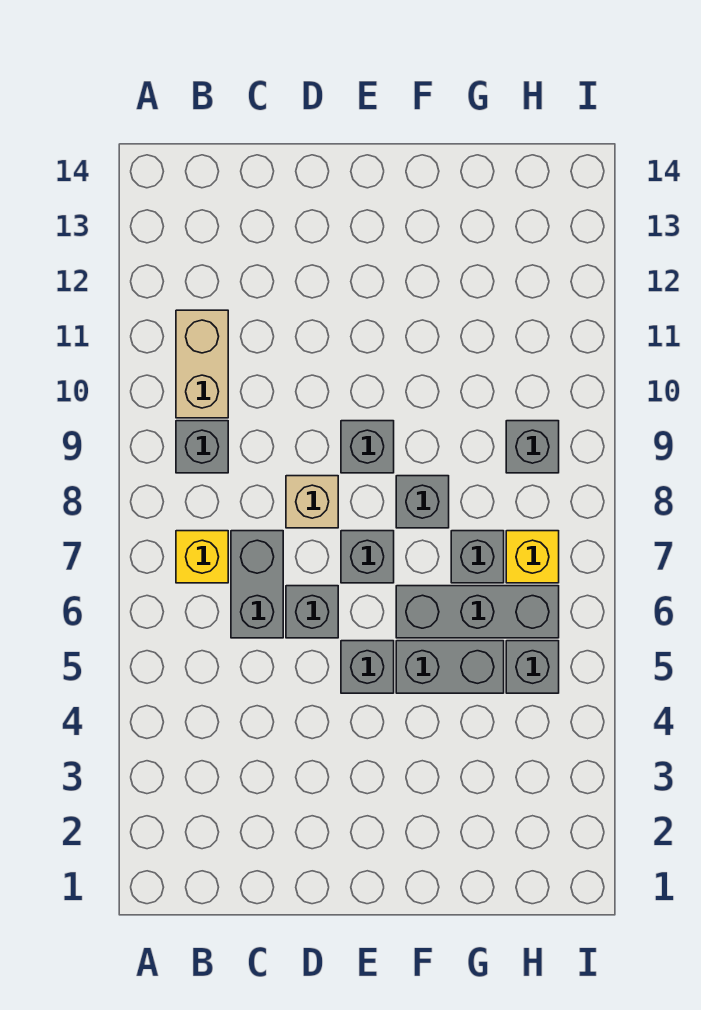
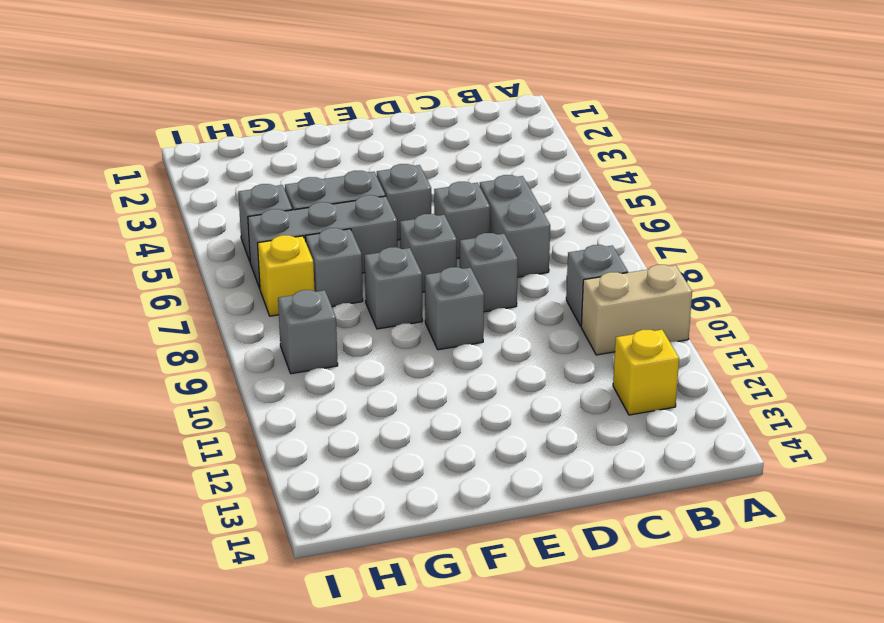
yellow brick B7 level 1 -> yellow brick B12 level 1
tan brick B10:B11 level 1 -> tan brick A10:B10 level 1
tan brick D8 level 1 -> grey brick D8 level 1

